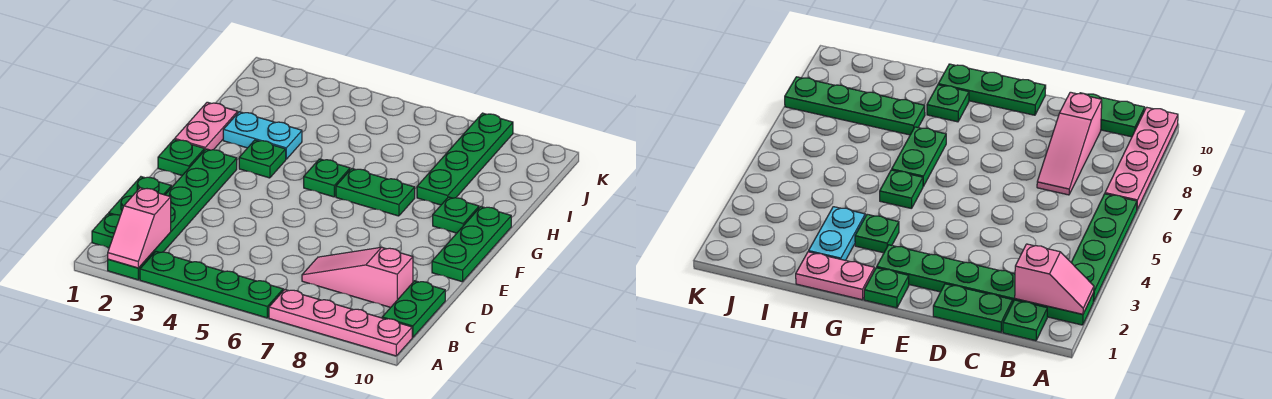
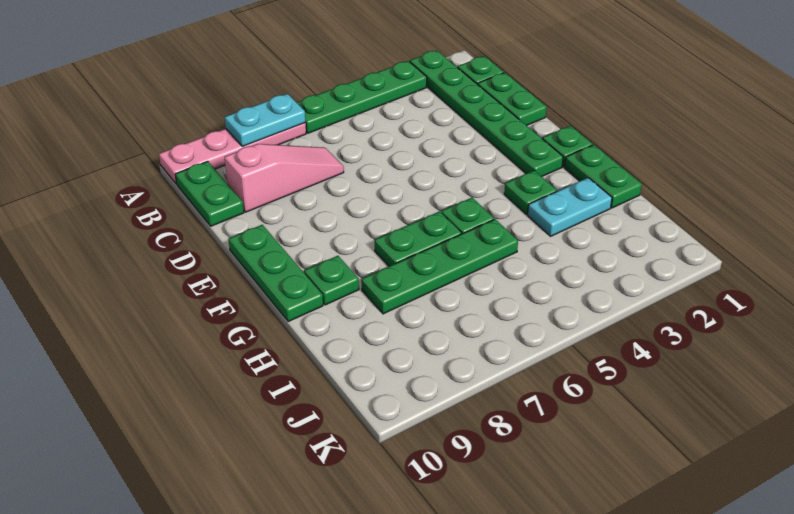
pink slope A2:B2 level 2 top B -> none
none -> cyan plate A7:A8 level 2
pink plate G1:H1 level 1 -> green plate G1:H1 level 1
green plate H8:K8 level 1 -> green plate H5:H8 level 1

